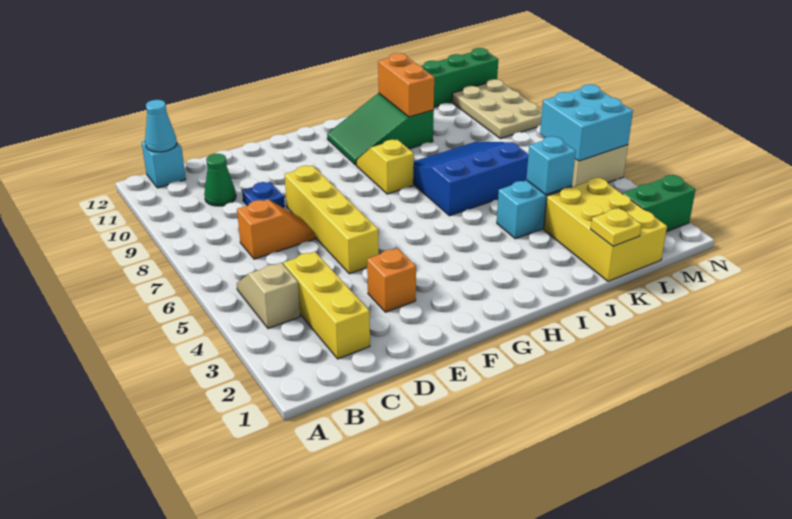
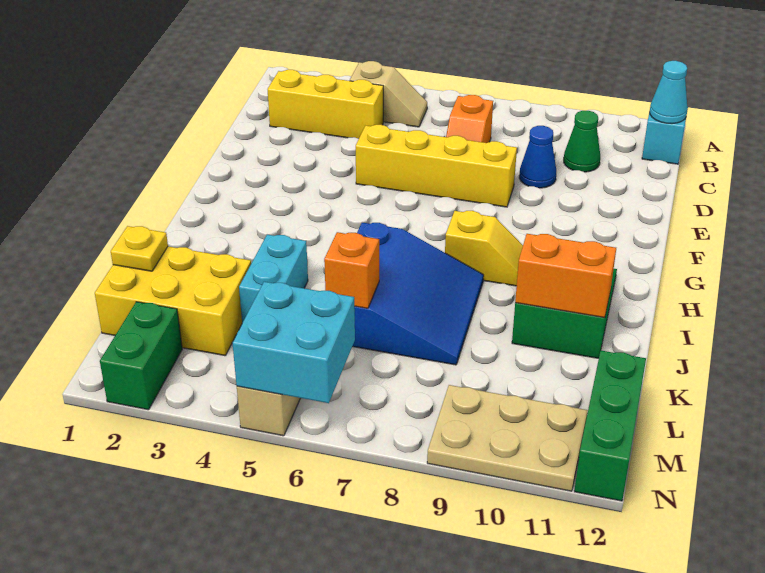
blue plate D9 level 1 -> blue cone D9 level 1
orange brick E3 level 1 -> orange brick K6 level 2
cyan brick K4 level 2 -> none

